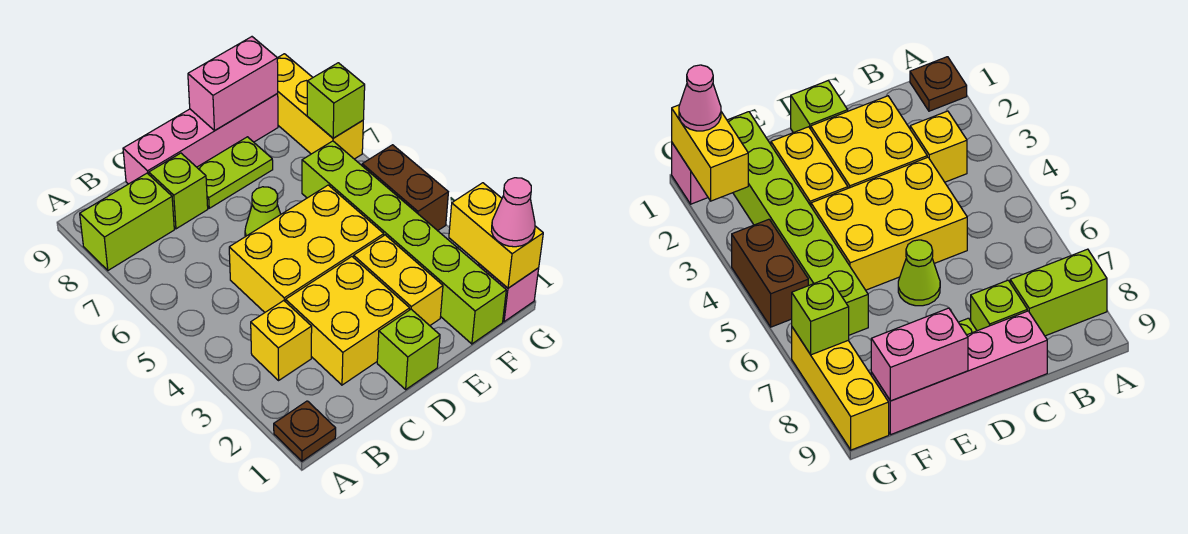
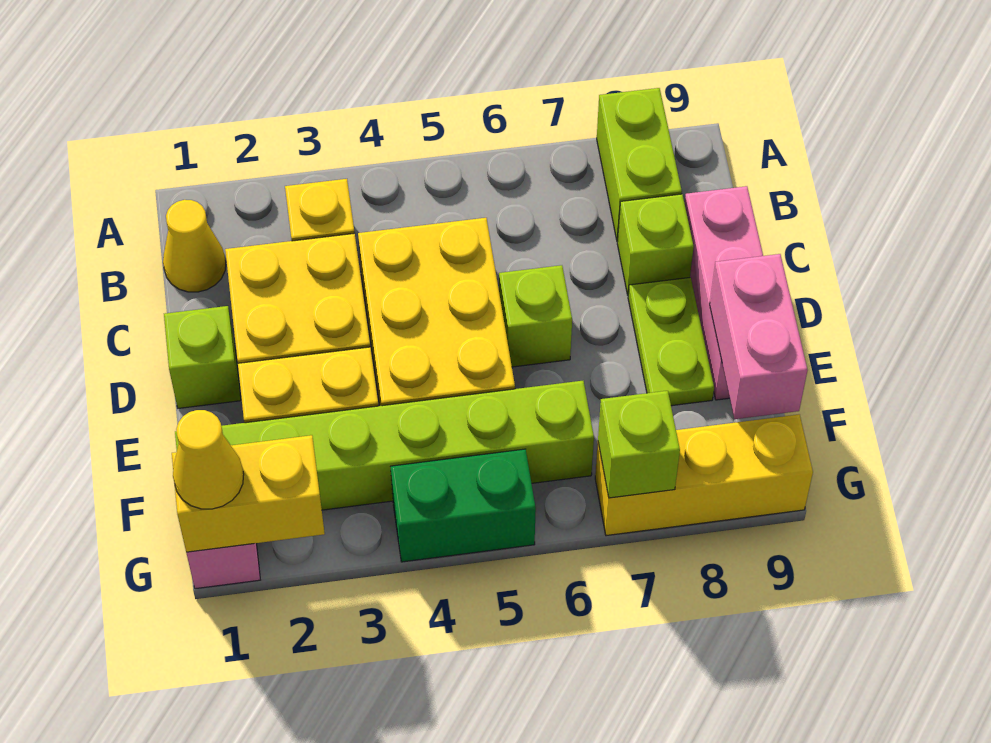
brown plate A1 level 1 -> none
none -> yellow cone B1 level 1
pink brick C9:F9 level 1 -> pink brick C9:E9 level 1
lime cone D6 level 1 -> lime brick D6 level 1
pink cone G1 level 3 -> yellow cone G1 level 3
brown brick G4:G5 level 1 -> green brick G4:G5 level 1

